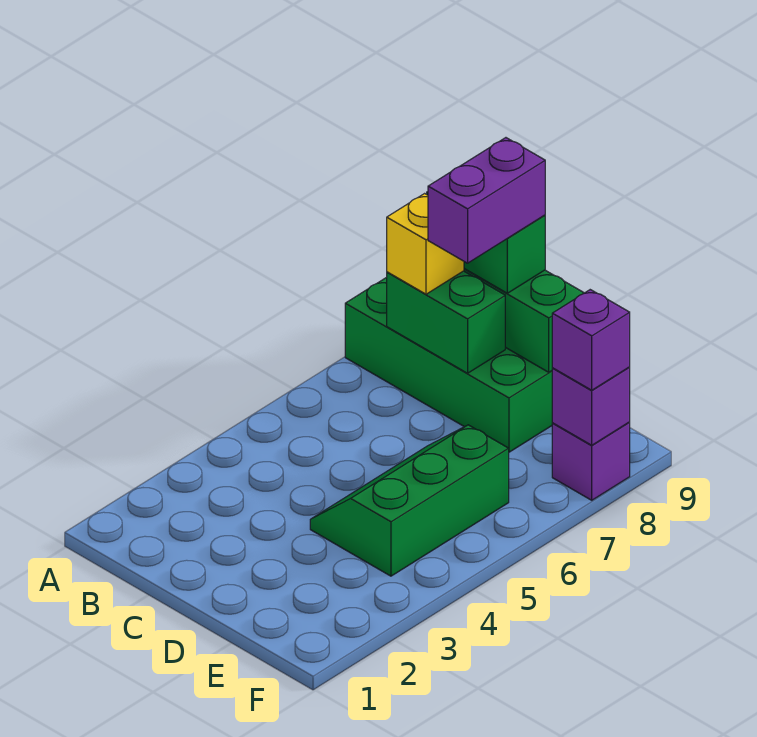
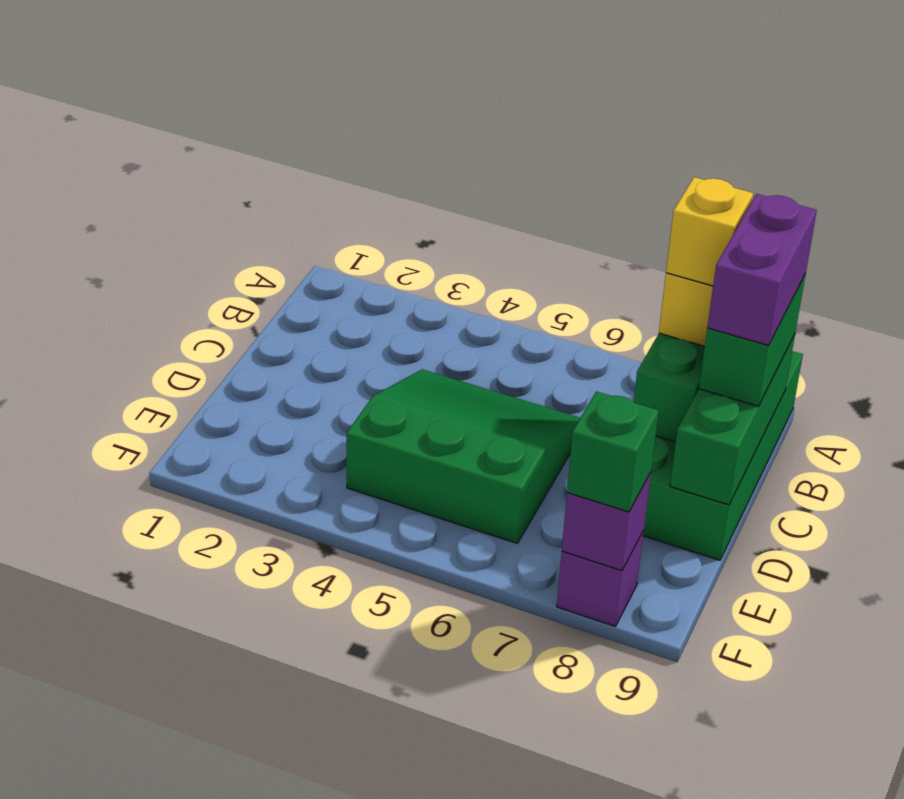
none -> yellow brick B8 level 4
purple brick C8:C9 level 4 -> purple brick B9:C9 level 4
green slope D4:E6 level 1 top E -> green slope C4:E6 level 1 top E
purple brick F8 level 3 -> green brick F8 level 3

